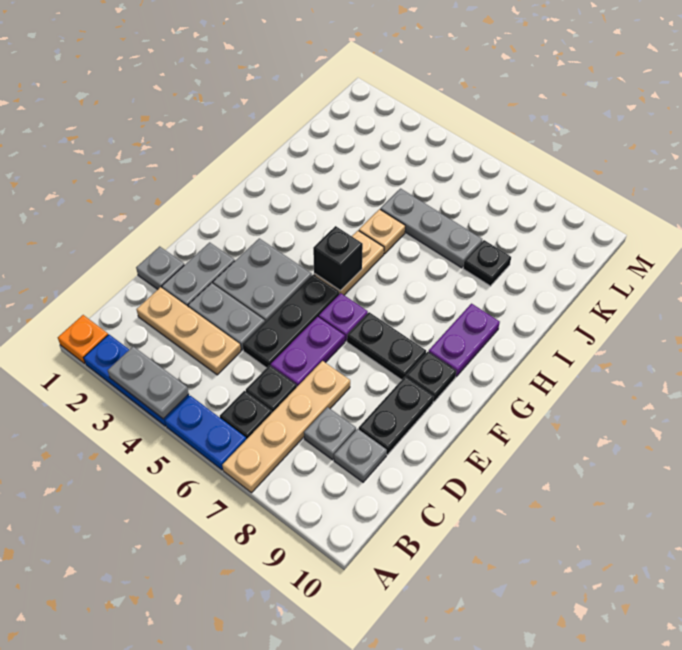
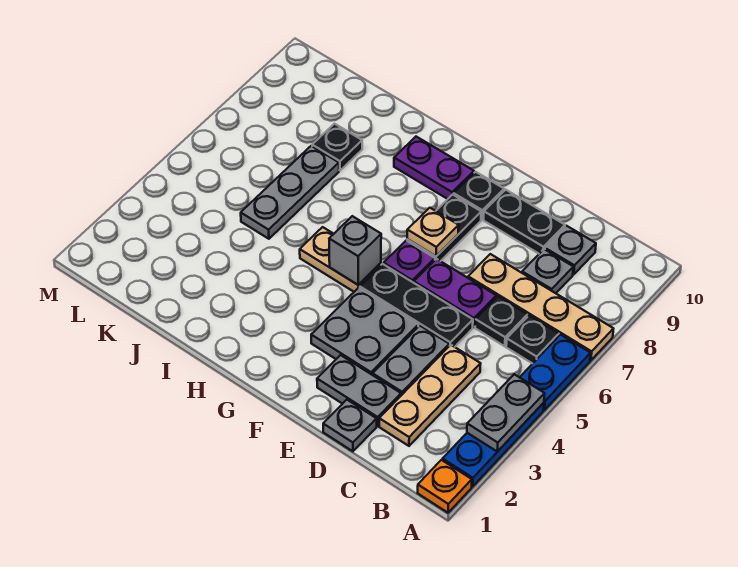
black brick G5 level 2 -> grey brick G5 level 2
tan plate I5 level 1 -> tan plate F7 level 2

